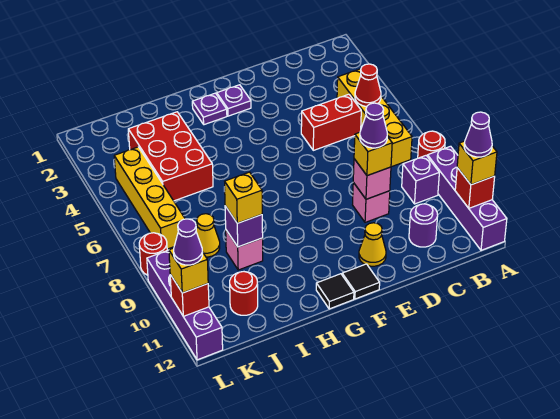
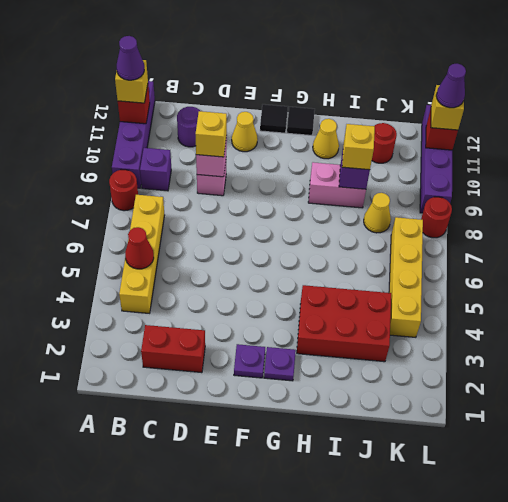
red brick C5:D5 level 1 -> red brick C2:D2 level 1
purple cone D9 level 4 -> none
none -> yellow cone H11 level 1
red brick I3:J5 level 1 -> red brick H3:J4 level 1
pink brick I9 level 1 -> pink brick H9:I9 level 1

